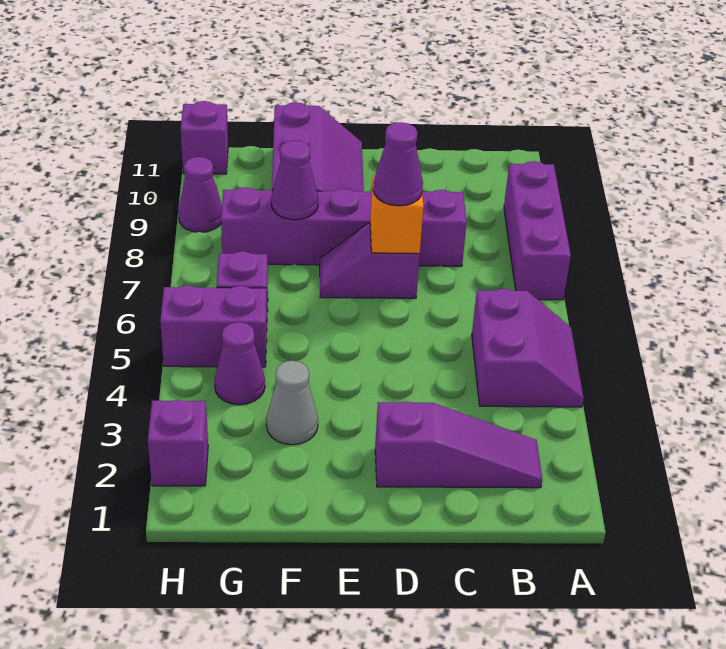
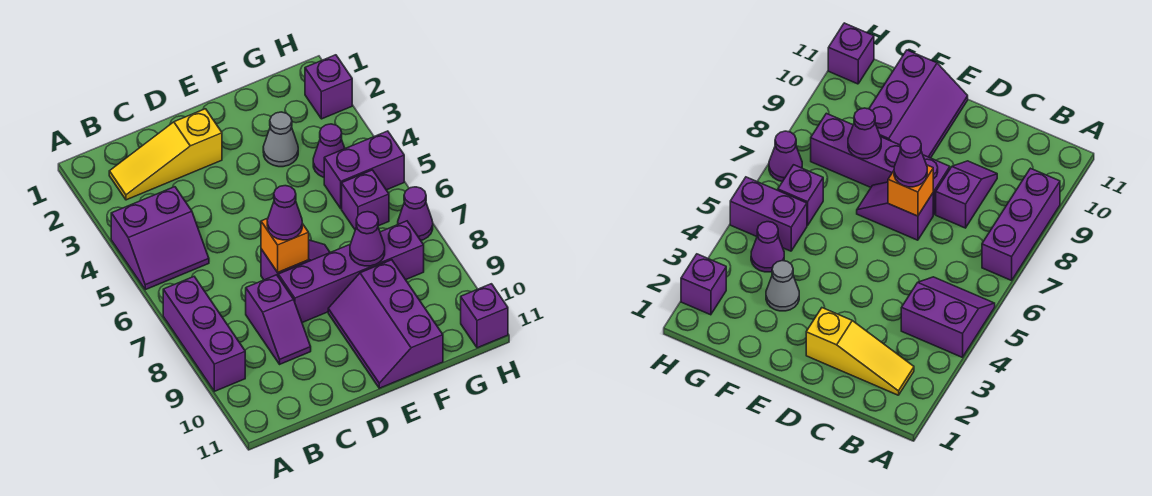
purple slope A4:B5 level 1 top B -> purple slope A4:B5 level 1 top 4
purple slope B2:D2 level 1 top D -> yellow slope B2:D2 level 1 top D
purple cone H9 level 1 -> purple cone H7 level 1

